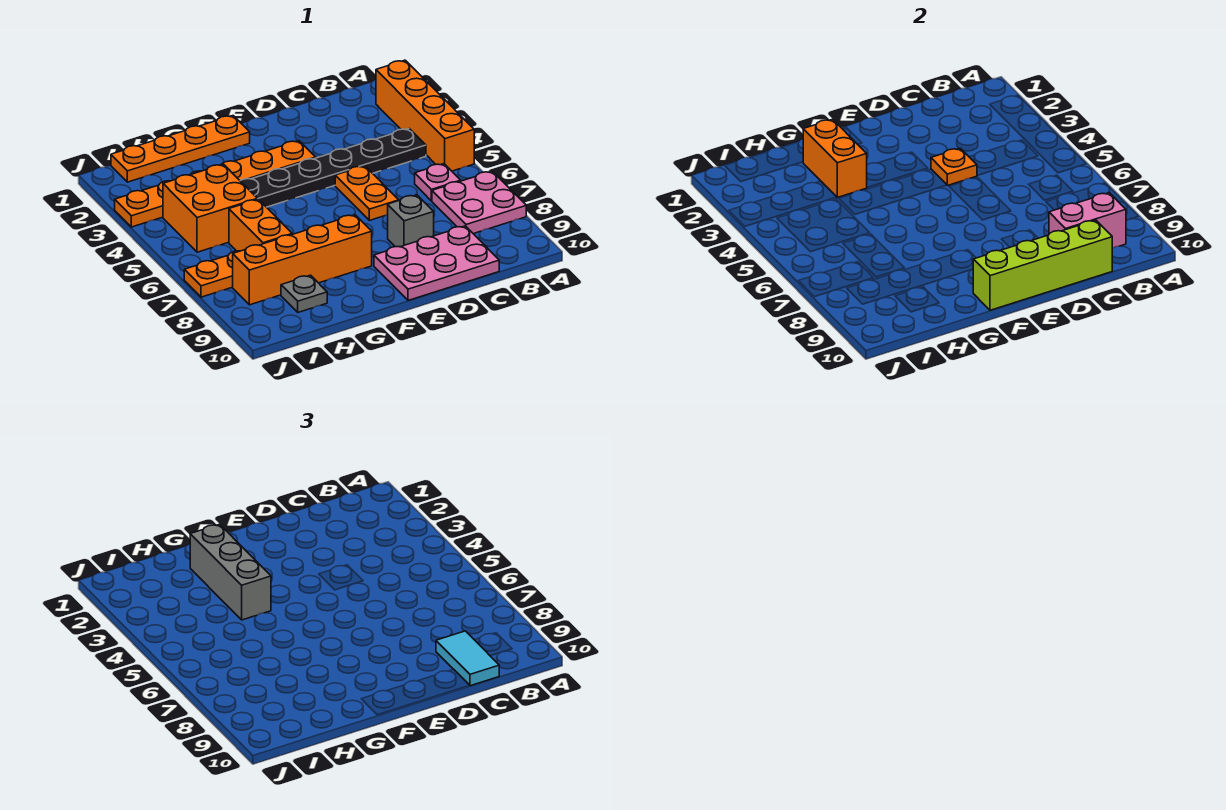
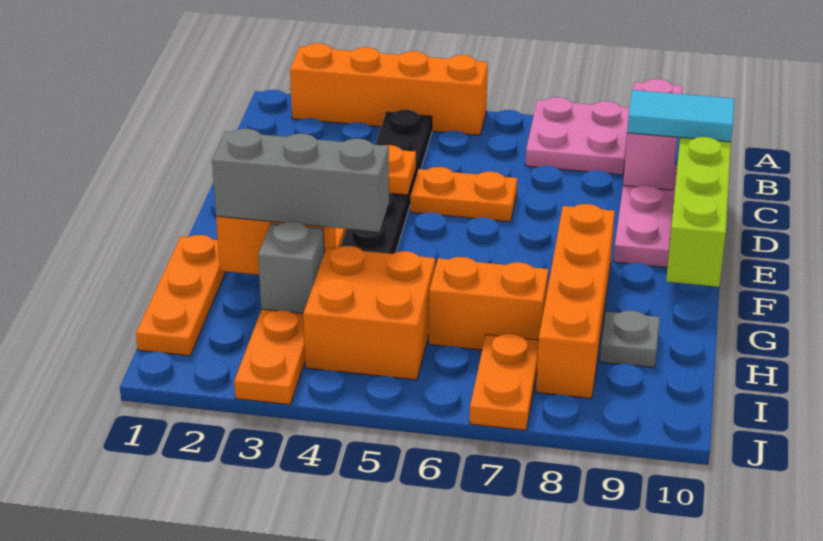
pink plate B6 level 1 -> none
grey brick D8 level 1 -> grey brick H3 level 2
orange plate F1:I1 level 1 -> orange plate G1:I1 level 1

